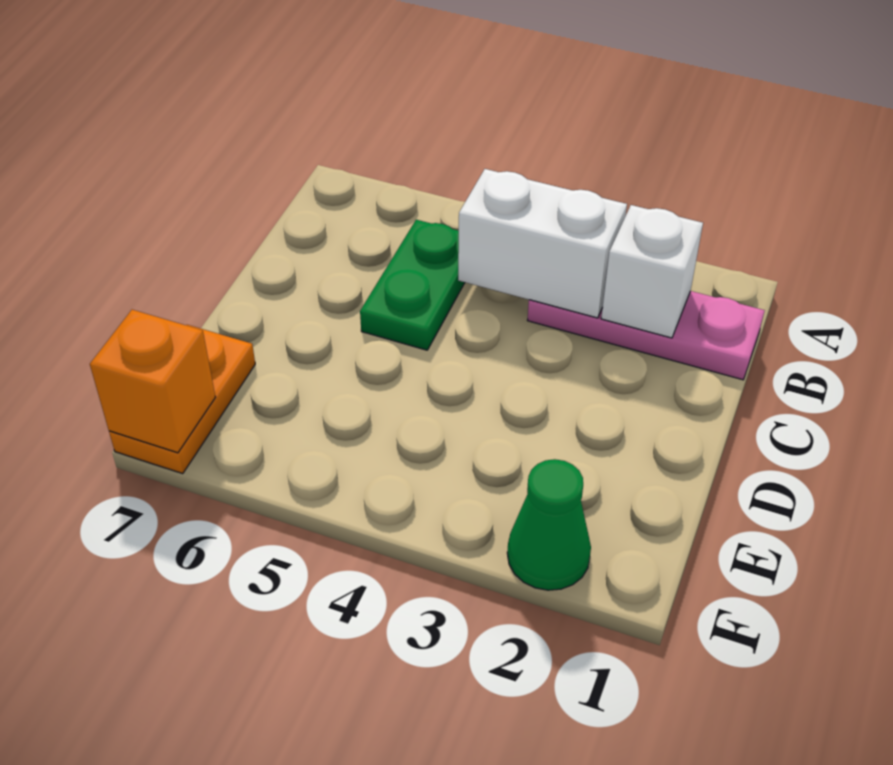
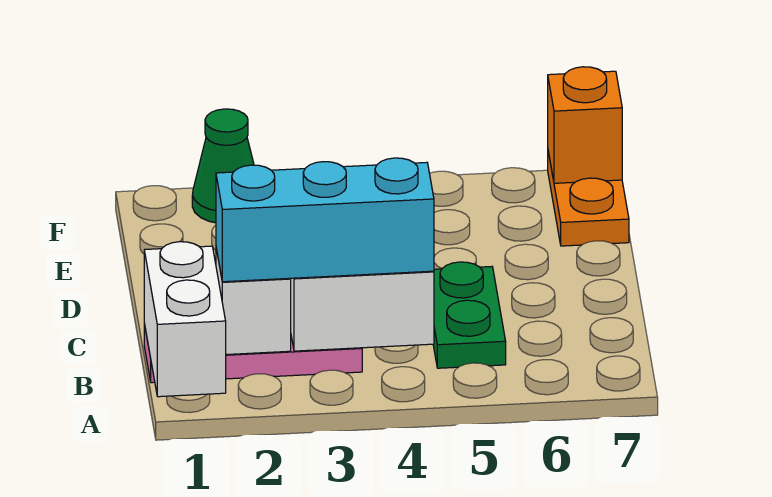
none -> white brick A1:B1 level 2
none -> cyan brick B2:B4 level 3

